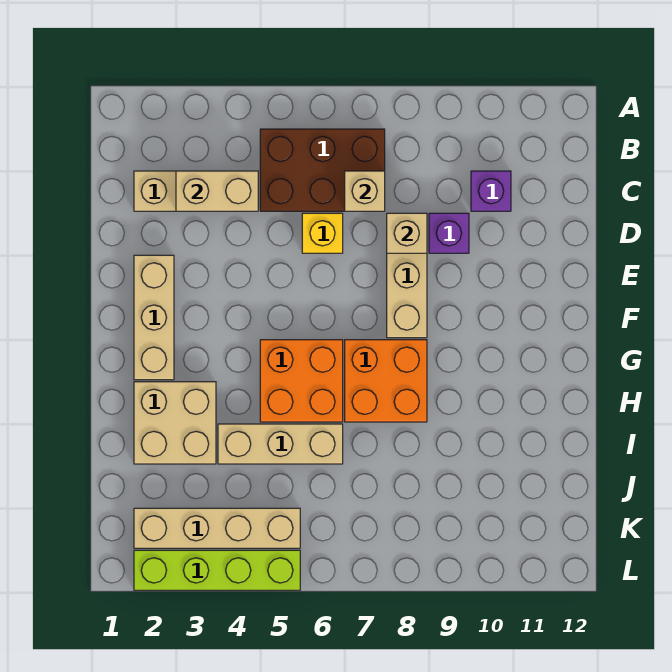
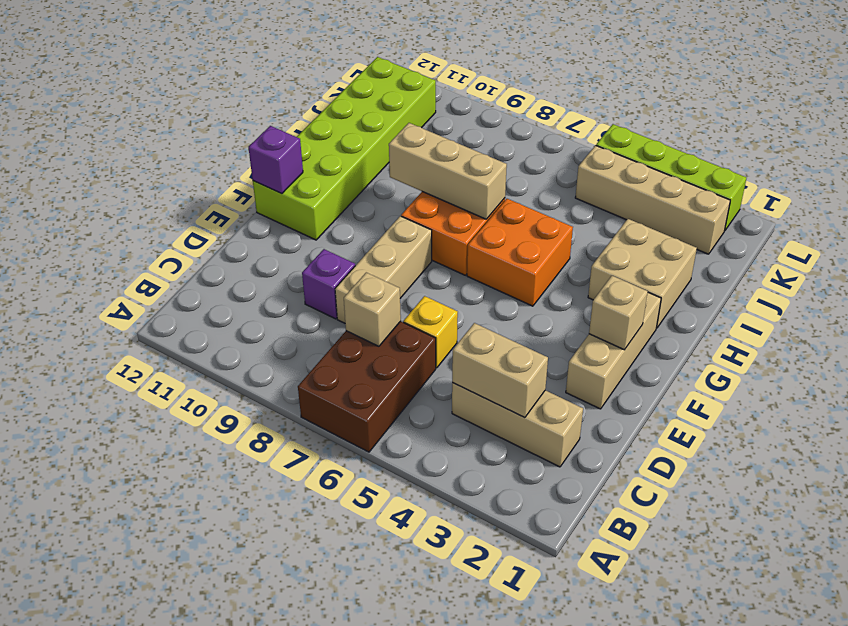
brown brick B5:C7 level 1 -> brown brick A6:C7 level 1
purple brick C10 level 1 -> purple brick F12 level 2
tan brick D8 level 2 -> tan brick F2 level 2
none -> lime brick F11:K12 level 1
tan brick I4:I6 level 1 -> tan brick H7:H9 level 2

